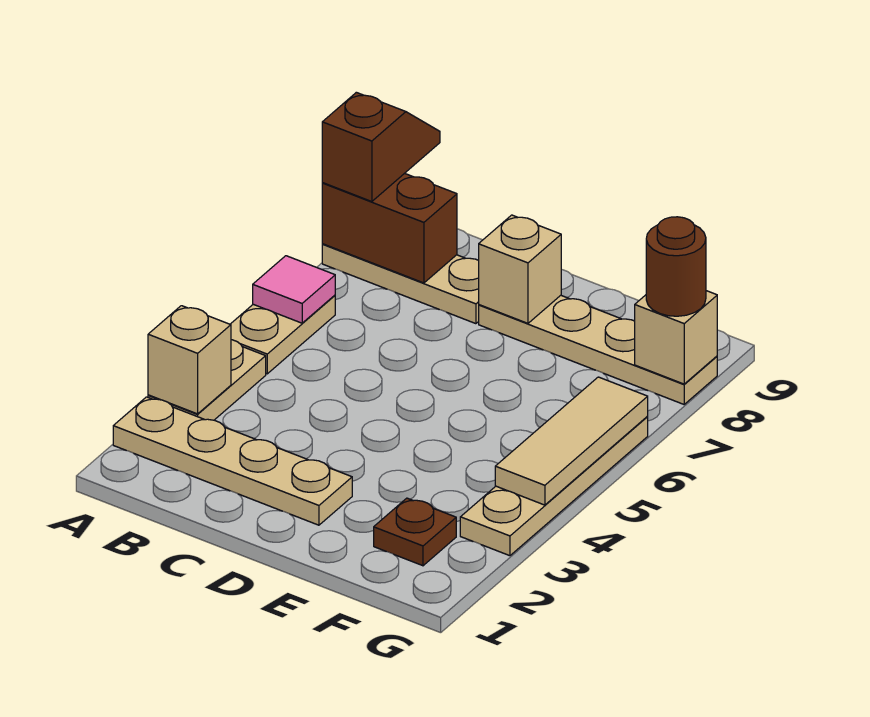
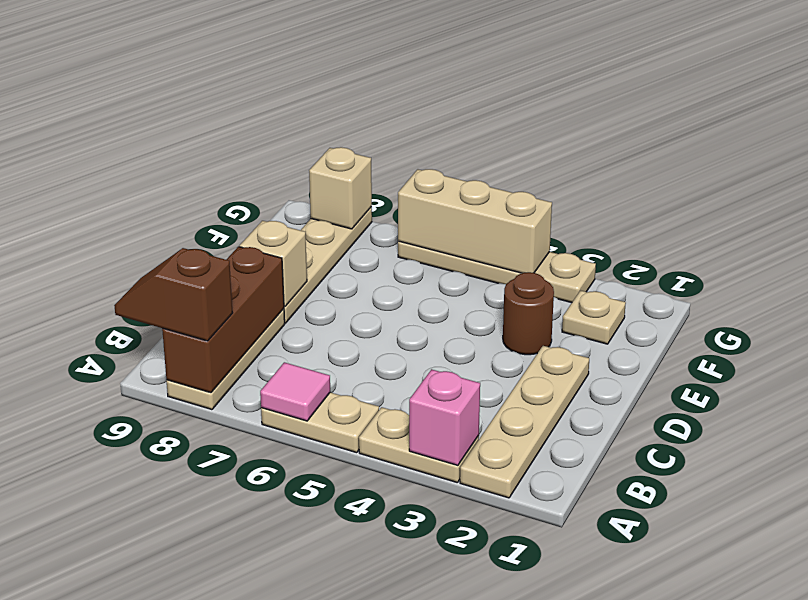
tan brick A3 level 2 -> pink brick A3 level 2
brown brick A8:B8 level 2 -> brown brick A8:C8 level 2
brown plate F2 level 1 -> tan plate F2 level 1
tan tile G4:G6 level 2 -> tan brick G4:G6 level 2
brown round brick G8 level 3 -> brown round brick E3 level 1

